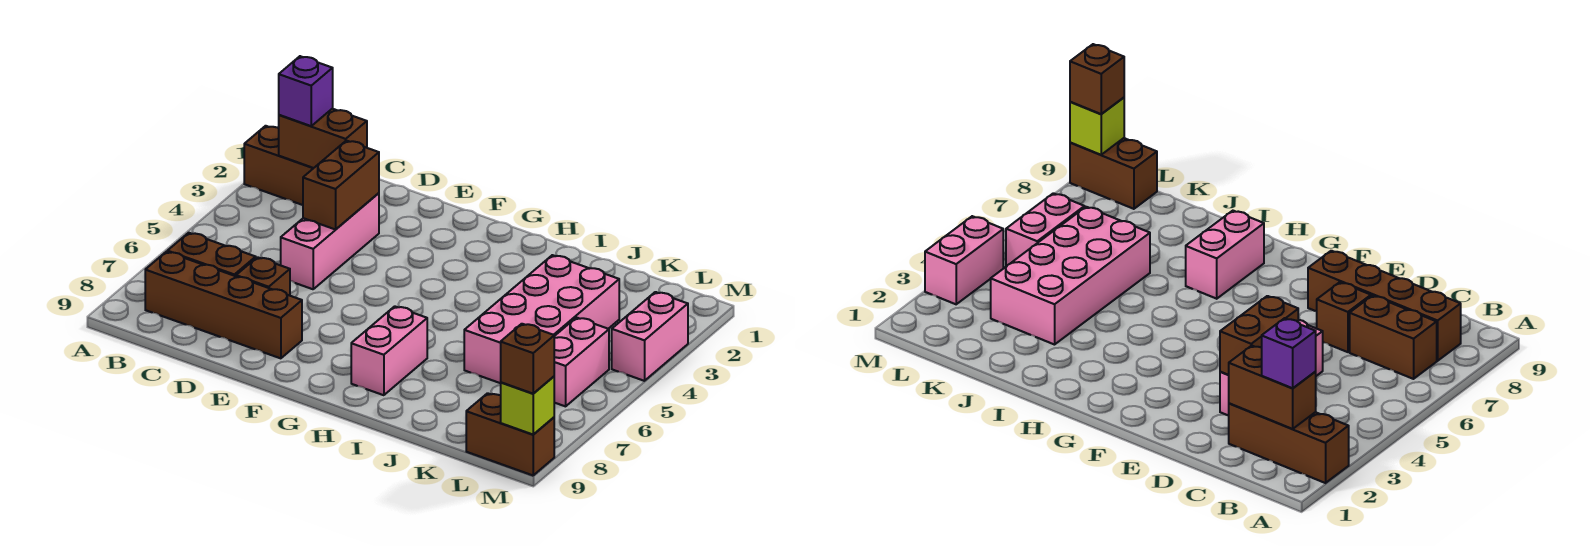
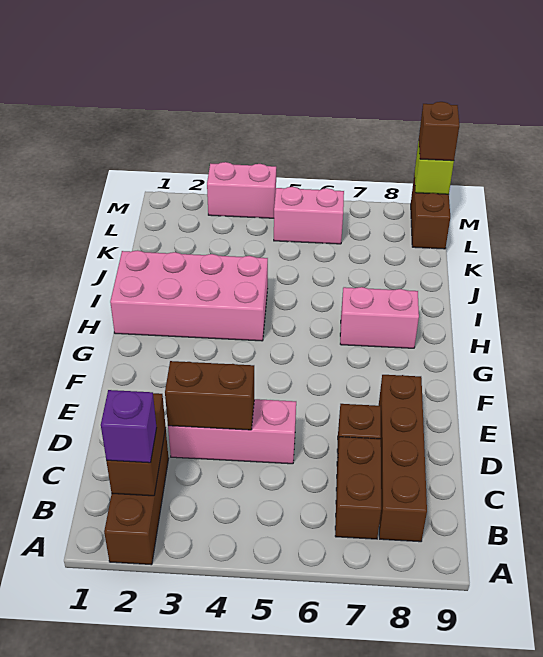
pink brick J3:K6 level 1 -> pink brick H1:I4 level 1

